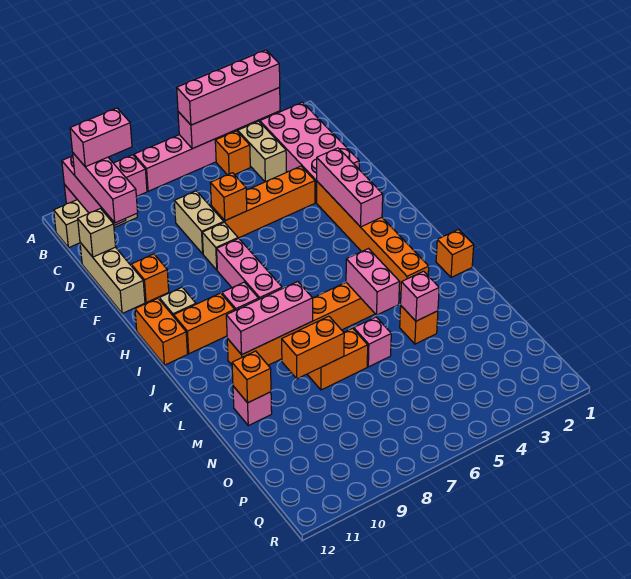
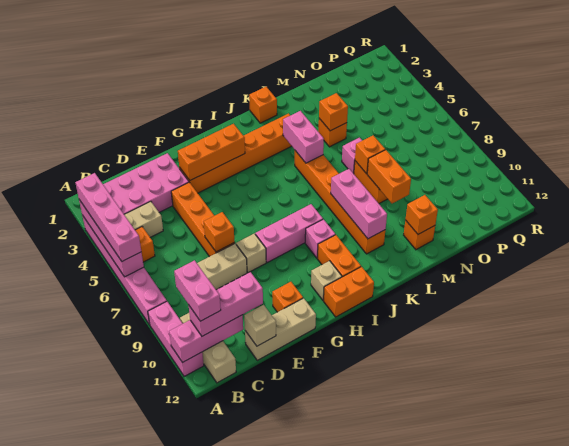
pink brick F3:H3 level 2 -> orange brick F3:H3 level 2
pink brick K5:L5 level 2 -> pink brick K4:K5 level 2
pink brick M4 level 2 -> orange brick M4 level 2
none -> orange brick M7 level 2
pink brick M11 level 1 -> orange brick M11 level 1

